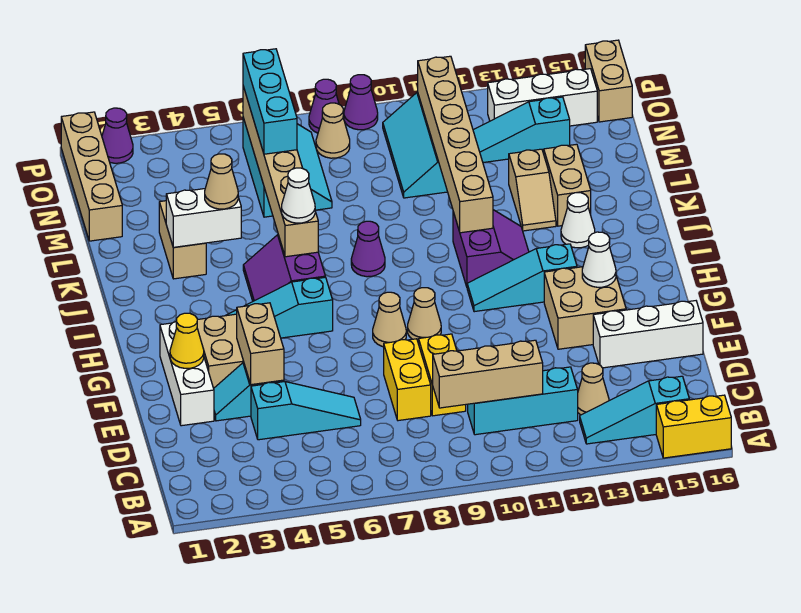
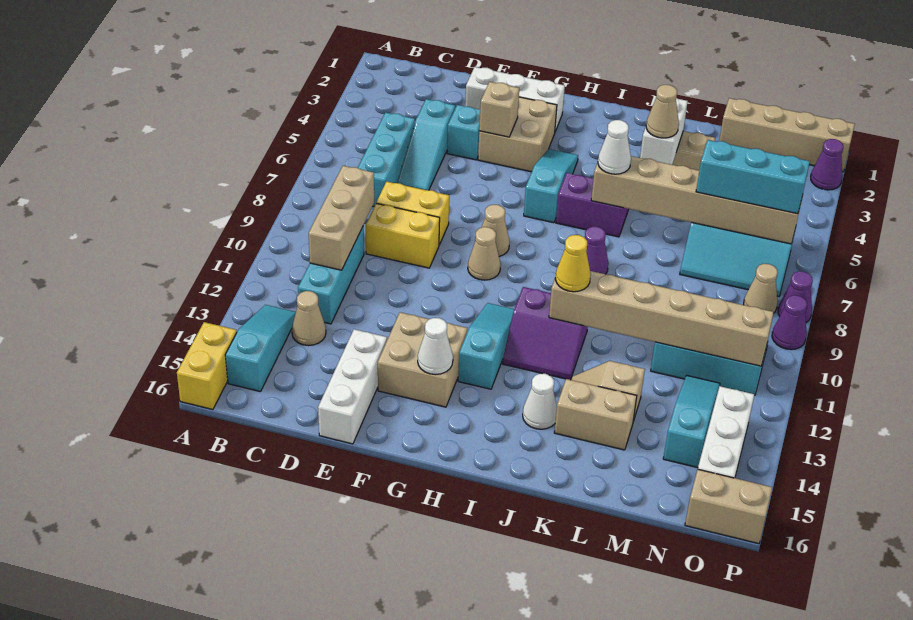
none -> cyan brick C5:C7 level 1
tan brick E4:F4 level 2 -> tan brick F4 level 2
yellow cone F2 level 2 -> yellow cone J11 level 3

